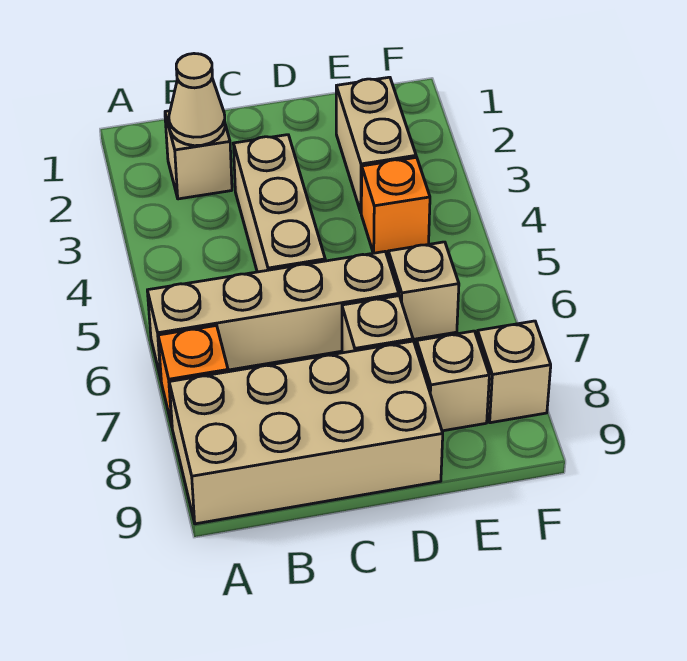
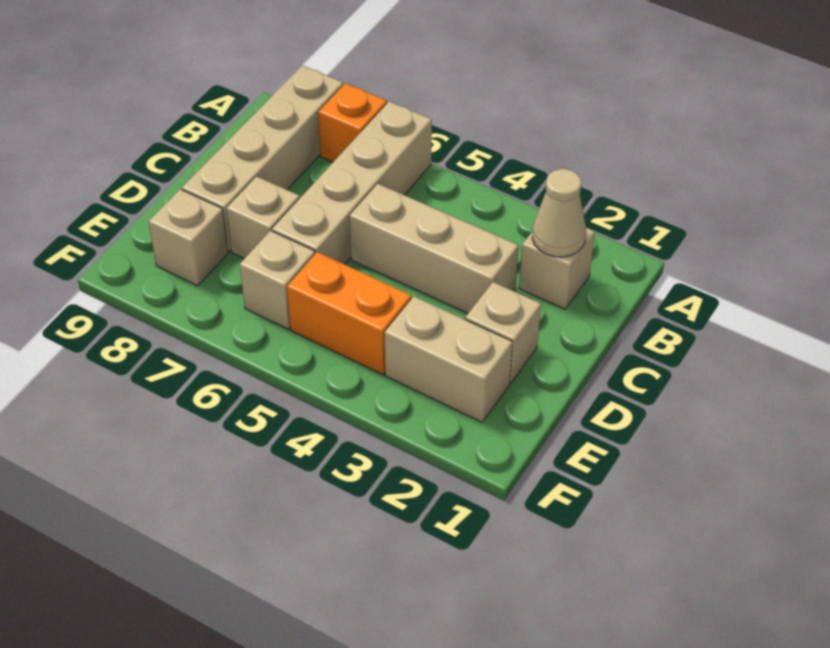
tan brick A8:D9 level 1 -> tan brick A8:D8 level 1
orange brick E4 level 1 -> orange brick E4:E5 level 1
tan brick F8 level 1 -> tan brick D2 level 1

